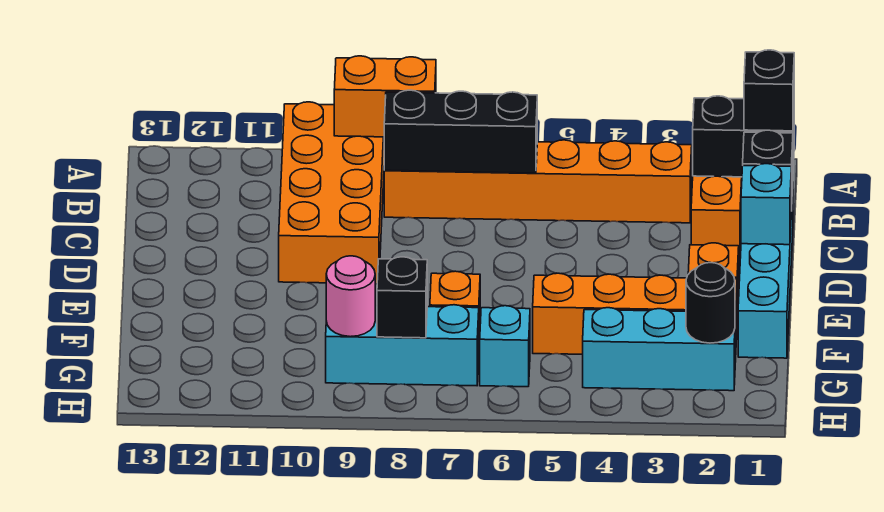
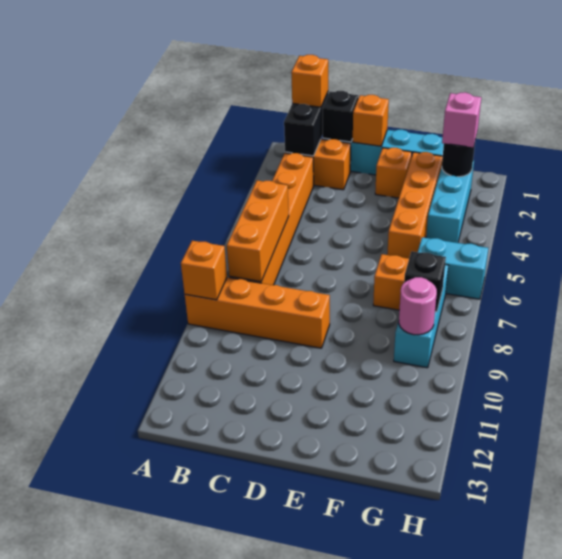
orange brick A8:A9 level 2 -> orange brick A9 level 2
orange brick A9:D10 level 1 -> orange brick A9:D9 level 1
black brick B1 level 3 -> orange brick B1 level 3
black brick B6:B8 level 2 -> orange brick B6:B8 level 2
cyan brick D1 level 2 -> orange brick D1 level 2
none -> pink brick G2 level 3
cyan brick G6 level 1 -> cyan brick G6:H6 level 1

